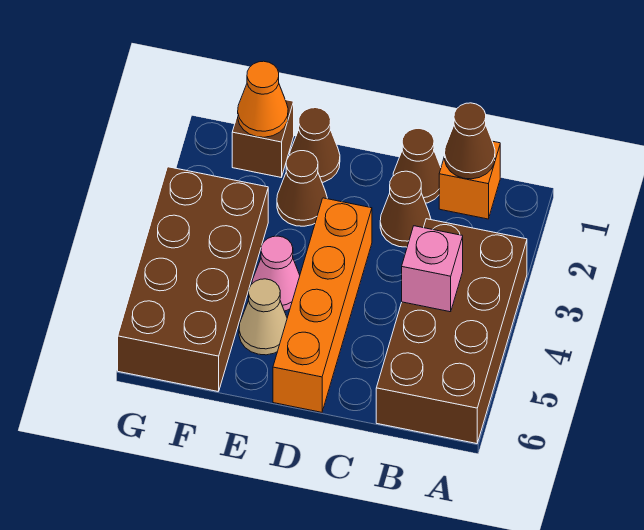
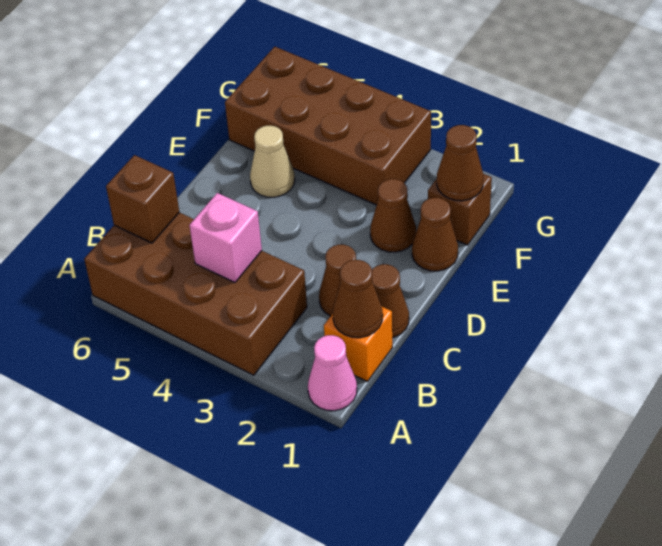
none -> brown brick B6 level 2
orange brick D3:D6 level 1 -> none
pink cone E4 level 1 -> pink cone A1 level 1
orange cone F1 level 2 -> brown cone F1 level 2

